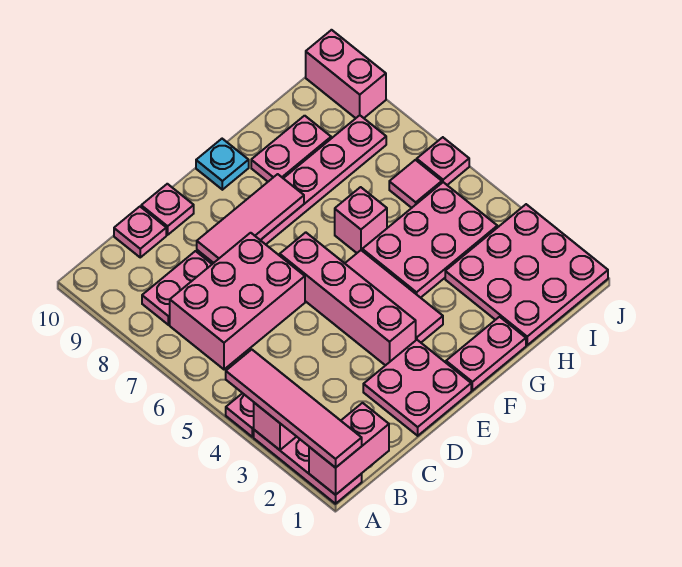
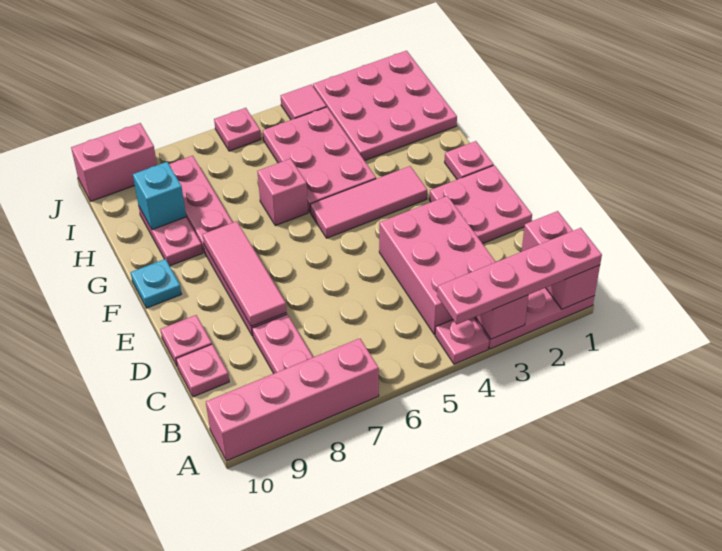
pink tile A1:A4 level 3 -> pink plate A1:A4 level 3
pink brick B6:D7 level 1 -> pink brick B3:D4 level 1
pink brick E3:E6 level 1 -> pink brick A7:A10 level 1
pink plate F1:G1 level 1 -> pink plate F1 level 1
none -> cyan brick H9 level 2
pink tile I6 level 1 -> pink tile J4 level 1

